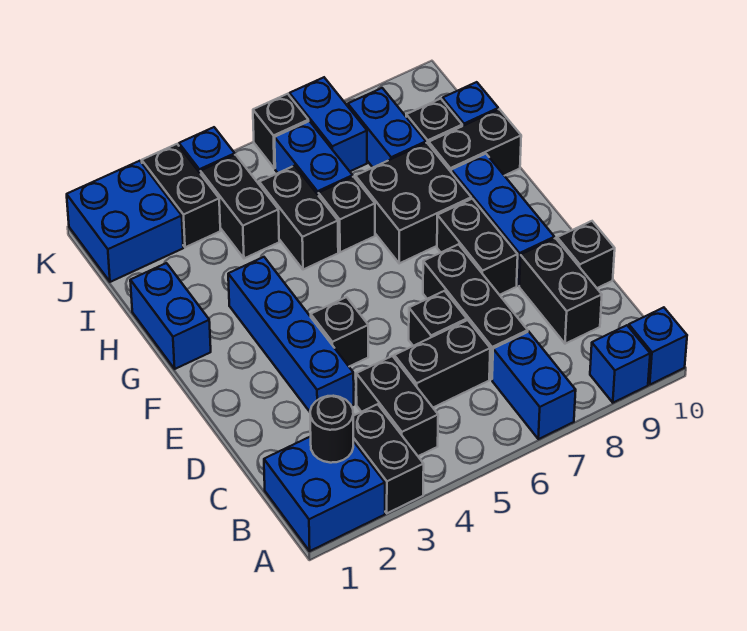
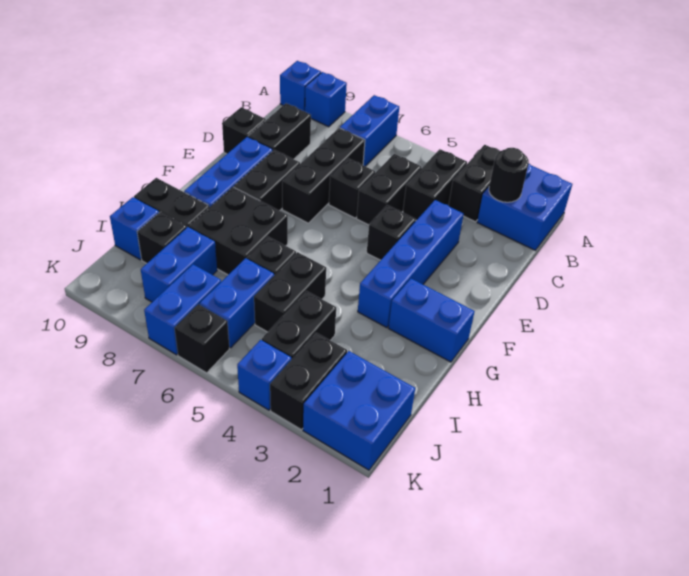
black brick C5:C6 level 1 -> black brick C5:D5 level 1
blue brick G1:H1 level 1 -> blue brick G1:G2 level 1

